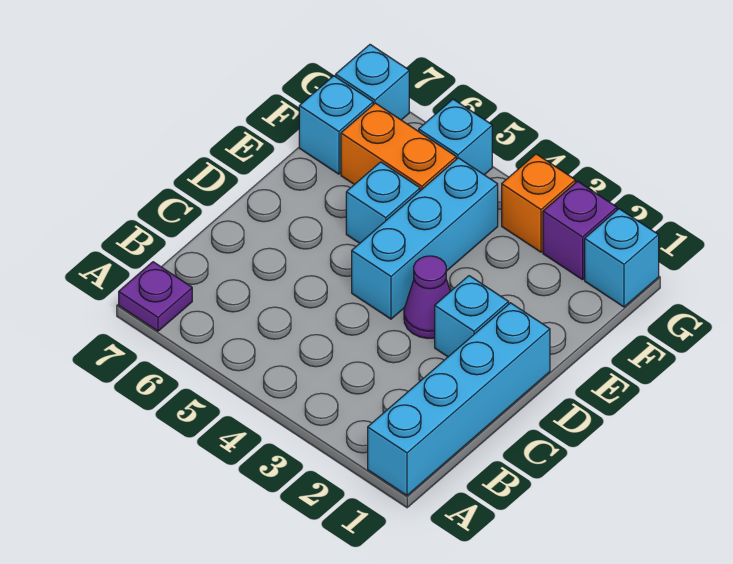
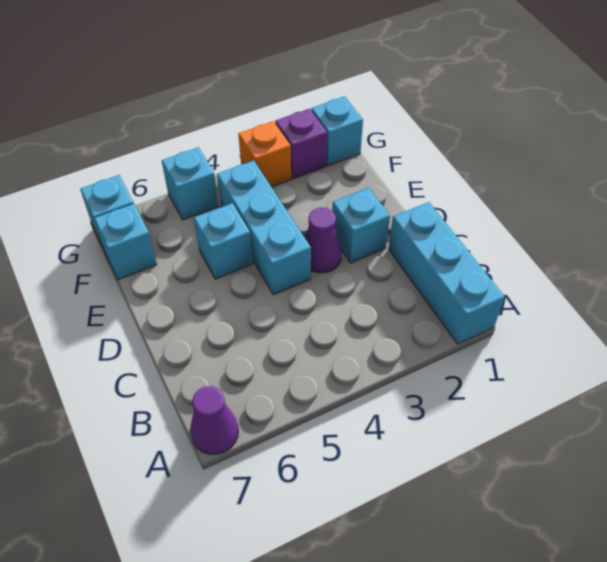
cyan brick A1:D1 level 1 -> cyan brick A1:C1 level 1
purple plate A7 level 1 -> purple cone A7 level 1
orange brick F5:F6 level 1 -> none

